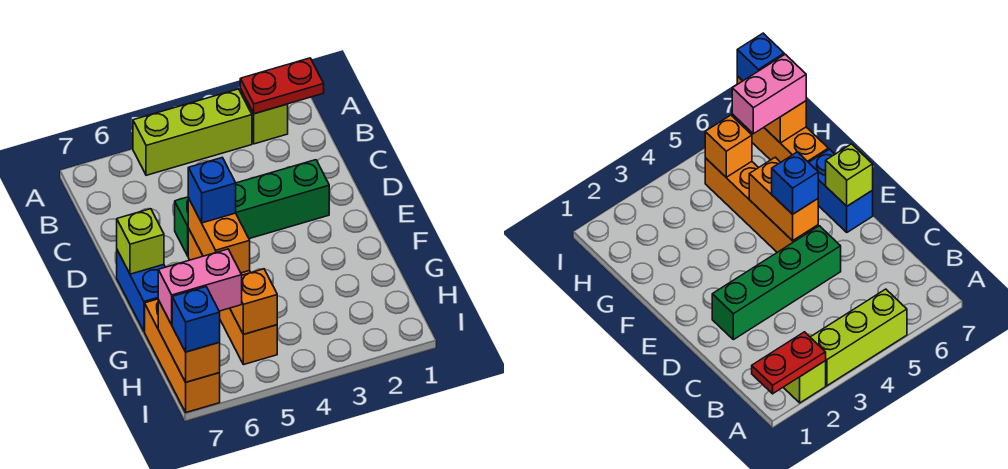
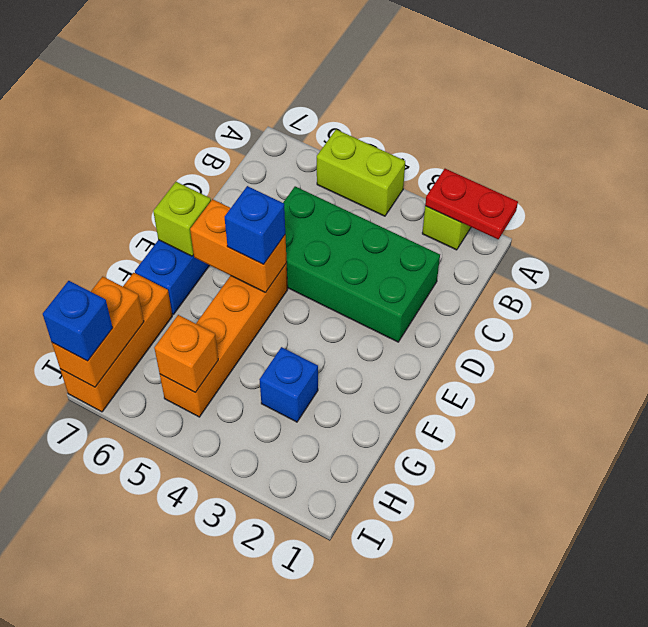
lime brick A3:A5 level 1 -> lime brick A4:A5 level 1
green brick D2:D5 level 1 -> green brick C2:D5 level 1
orange brick E5:F5 level 2 -> orange brick E5:E6 level 2
none -> blue brick G3 level 1
pink brick H6:H7 level 3 -> none

